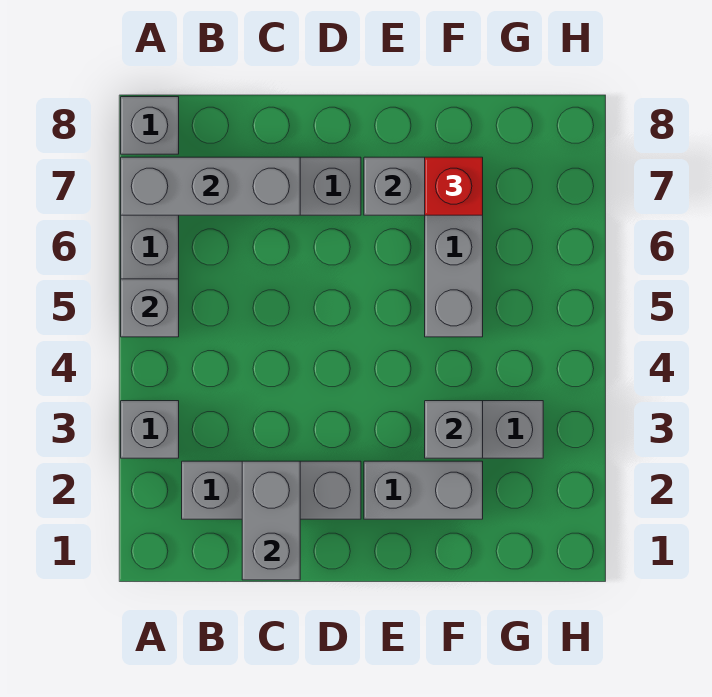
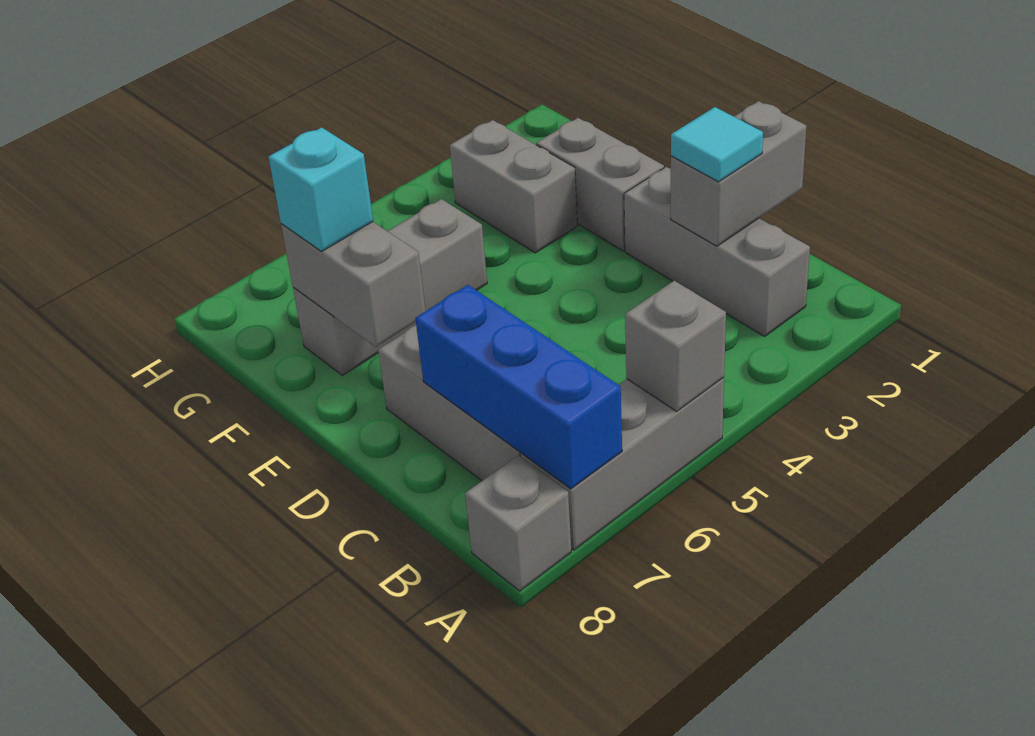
grey brick A3 level 1 -> none
grey brick A7:C7 level 2 -> blue brick A7:C7 level 2
none -> cyan tile C2 level 3
grey brick F3 level 2 -> none
red brick F7 level 3 -> cyan brick F7 level 3

